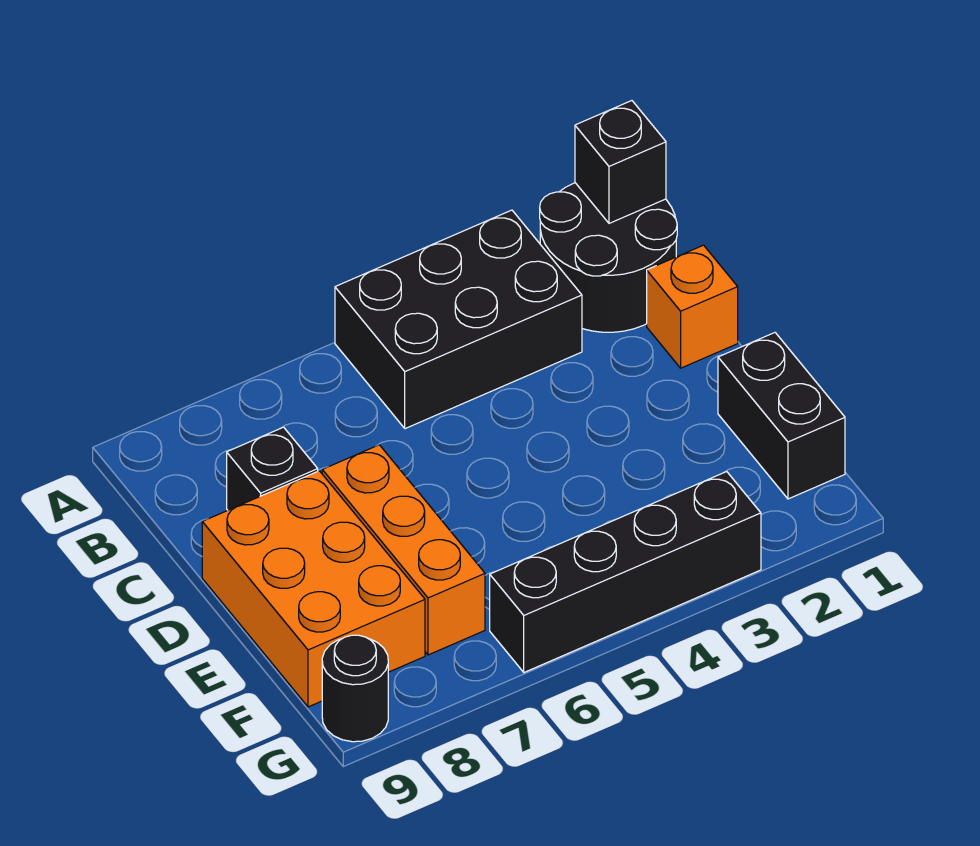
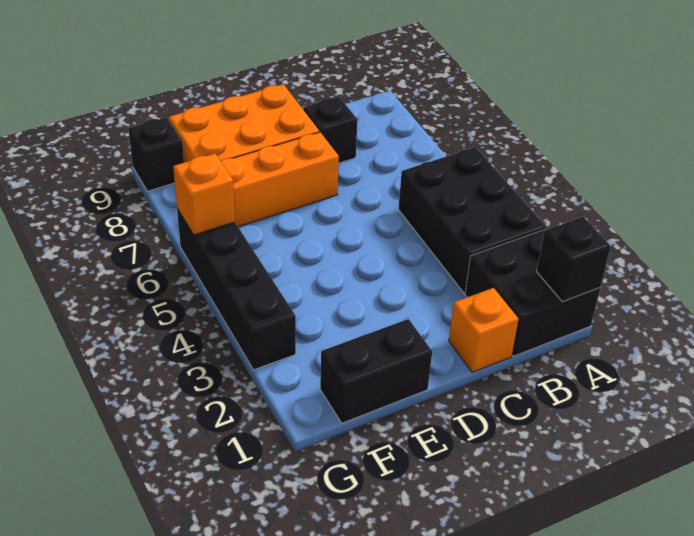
black round brick A1:B2 level 1 -> black brick A1:B2 level 1
none -> orange brick G6 level 2
black round brick G9 level 1 -> black brick G9 level 1

